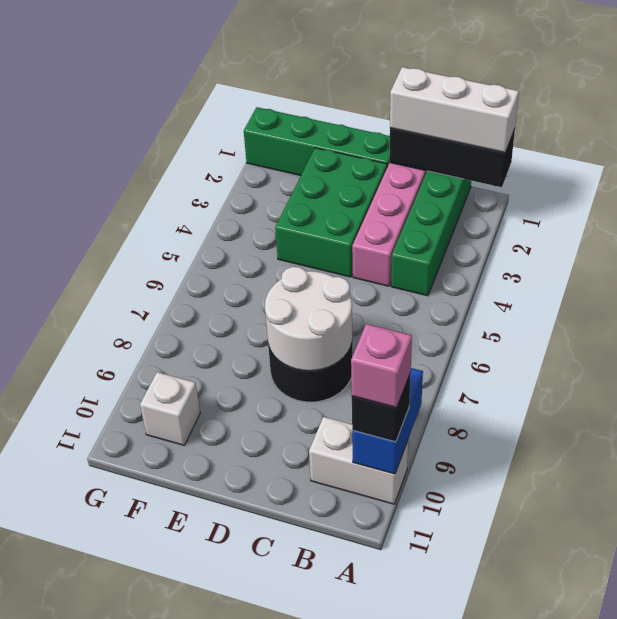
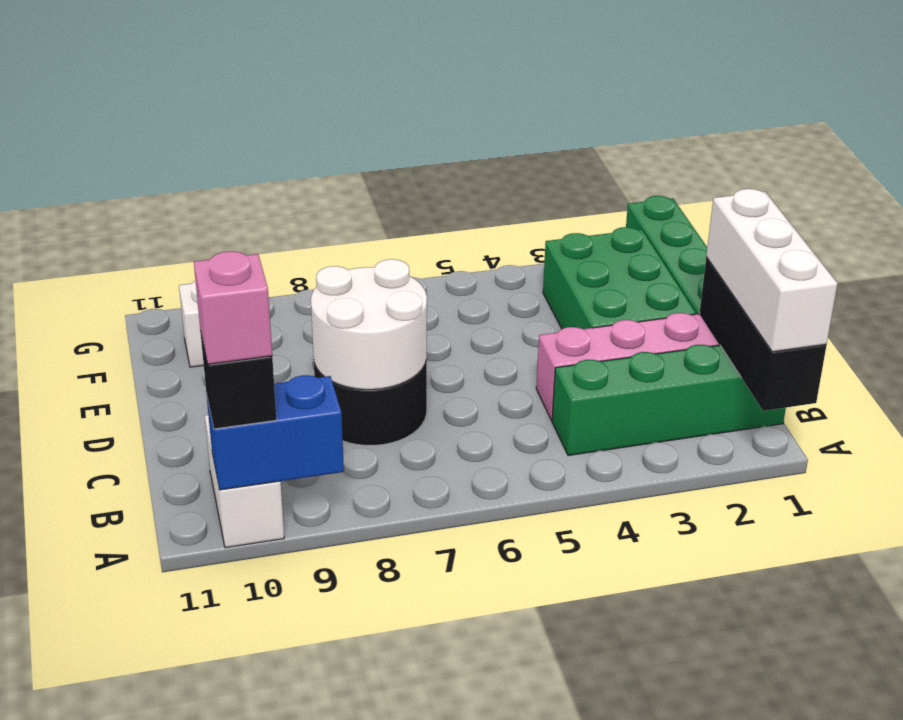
green brick D2:E4 level 1 -> green brick D2:F3 level 1

